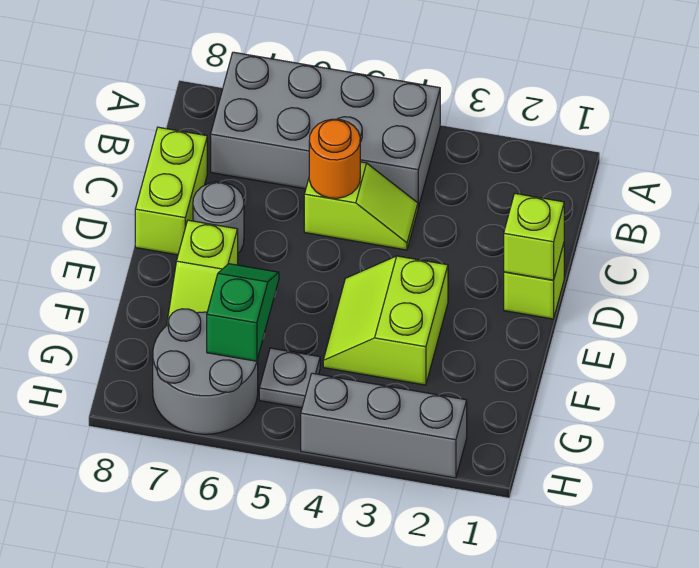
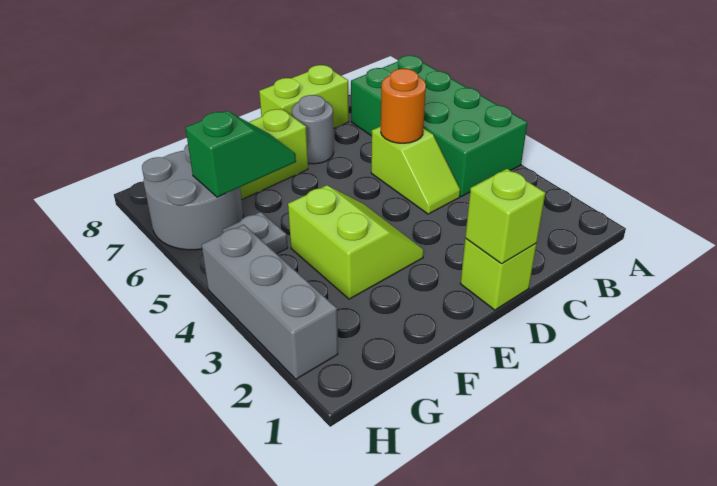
grey brick A4:B7 level 1 -> green brick A4:B7 level 1
lime slope E3:F4 level 1 top 3 -> lime slope E3:F4 level 1 top F

